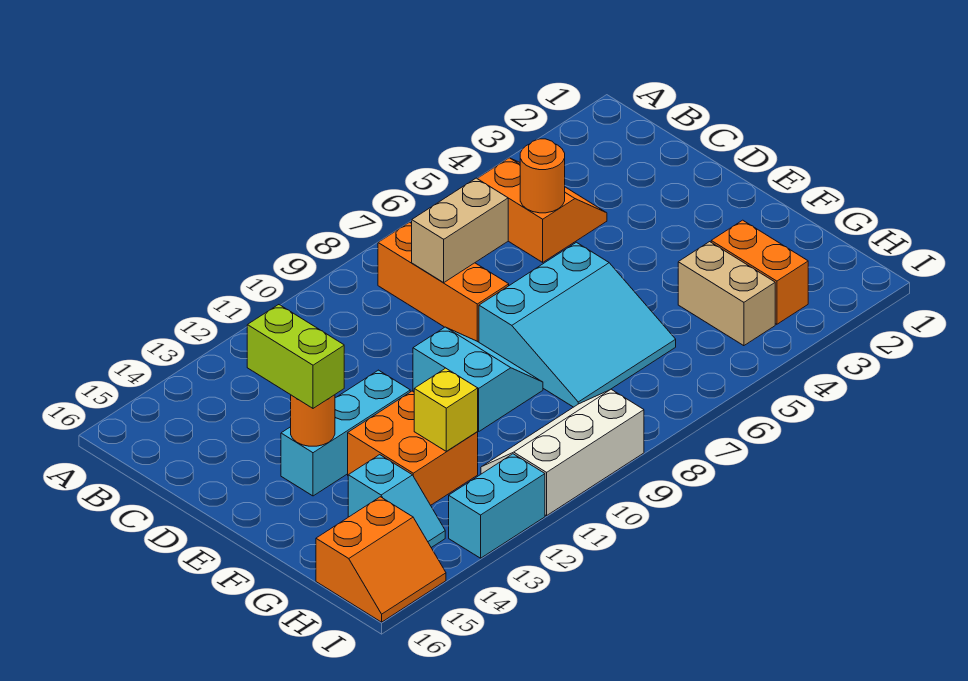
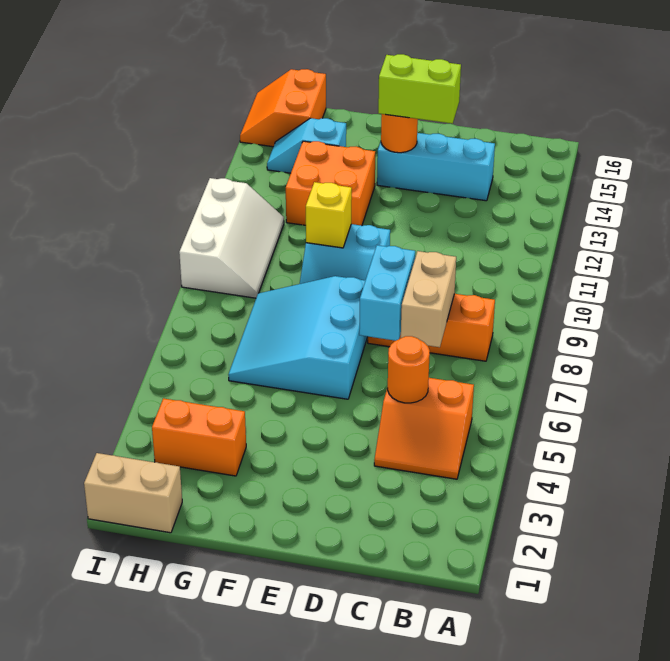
cyan brick E12:E14 level 1 -> cyan brick C14:E14 level 1
tan brick G4:H4 level 1 -> tan brick H1:I1 level 1
yellow brick G12 level 2 -> yellow brick F10 level 2
cyan brick I12:I13 level 1 -> cyan brick D7:D8 level 2

